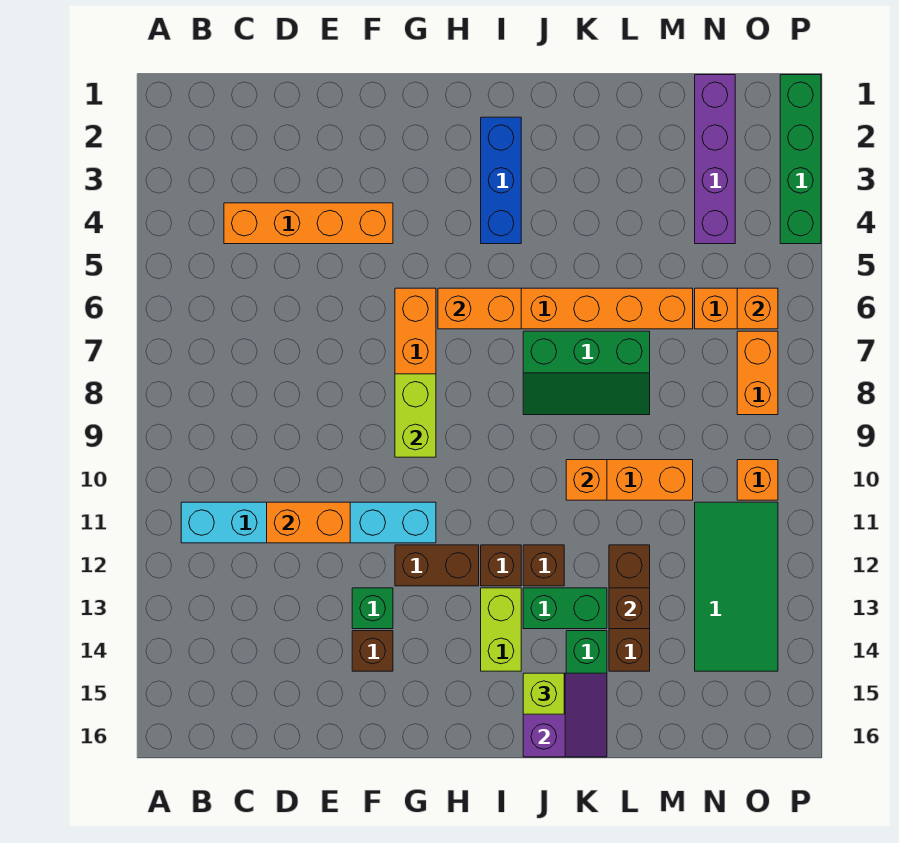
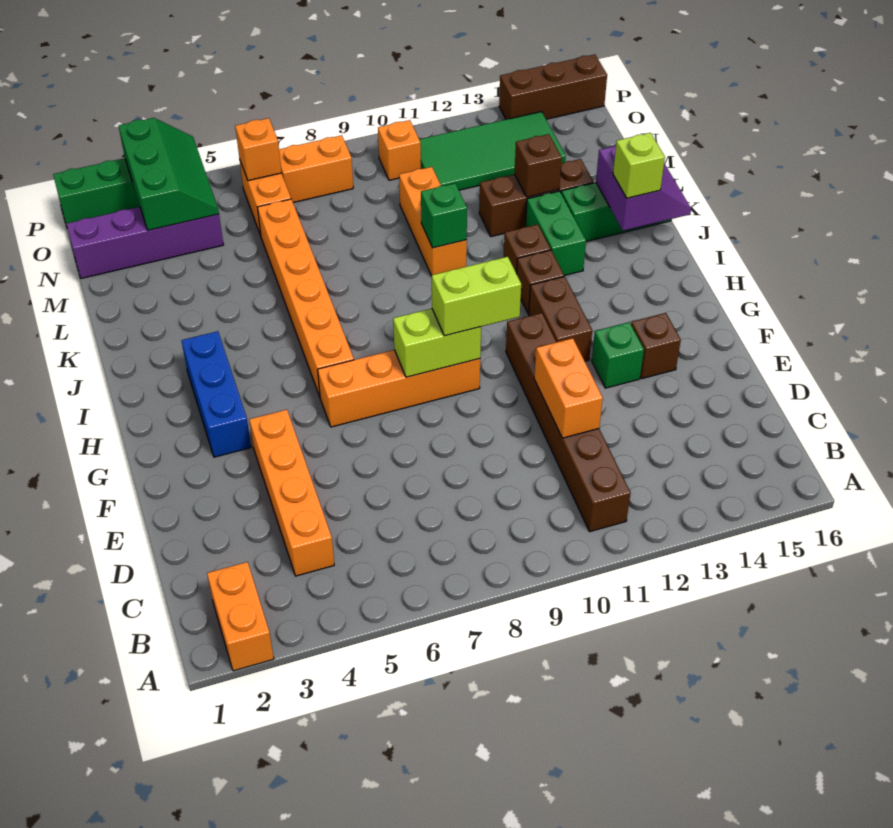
cyan brick B11:G11 level 1 -> brown brick B11:G11 level 1
orange brick H6:I6 level 2 -> orange brick A2:B2 level 1
blue brick I2:I4 level 1 -> blue brick G3:I3 level 1
lime brick I13:I14 level 1 -> lime brick G9:G10 level 3
green slope J7:L8 level 1 top 7 -> green slope N3:P4 level 2 top 3
purple slope J15:K16 level 2 top J -> purple slope J15:K16 level 2 top 15
orange brick K10 level 2 -> green brick K10 level 2
none -> brown brick P14:P16 level 1

